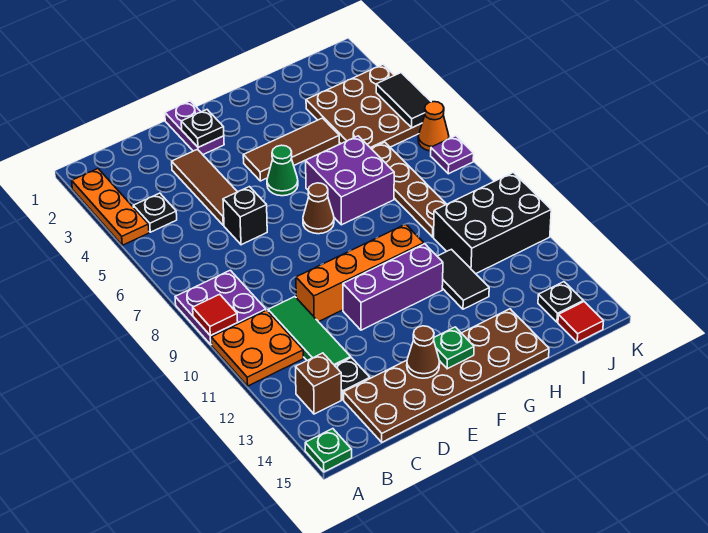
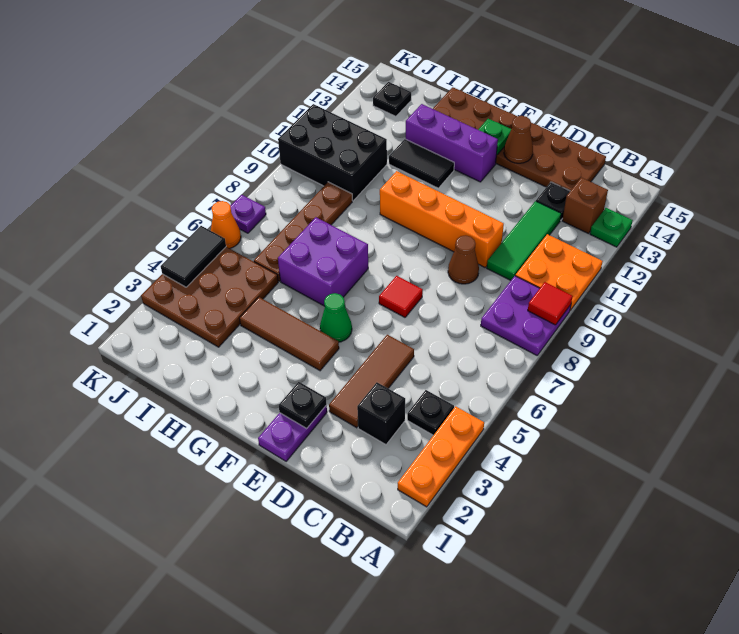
green plate A15 level 1 -> green plate A13 level 1
black brick D6 level 1 -> black brick C3 level 1
purple brick E11:G11 level 1 -> purple brick F13:H13 level 1
brown cone F7 level 1 -> brown cone D9 level 1
black tile H11:H12 level 1 -> black tile G12:H12 level 1
red tile J15 level 1 -> red tile E7 level 1

